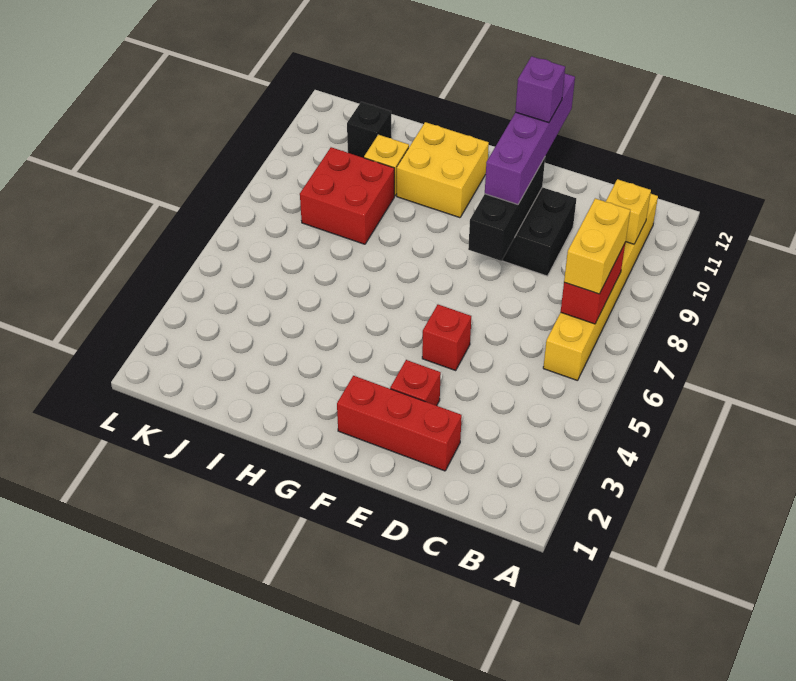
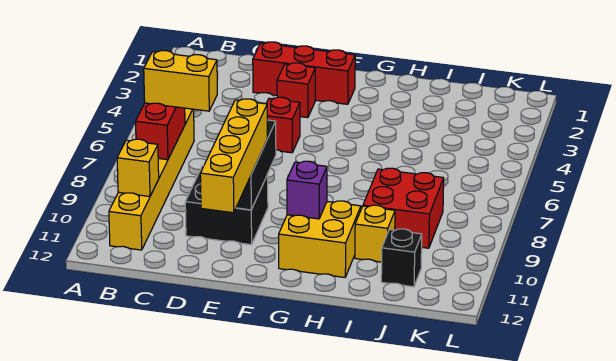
yellow brick B7:B8 level 3 -> yellow brick B7:C7 level 3
purple brick E9:E12 level 3 -> yellow brick E9:E12 level 3
purple brick E11 level 4 -> purple brick G10 level 2

